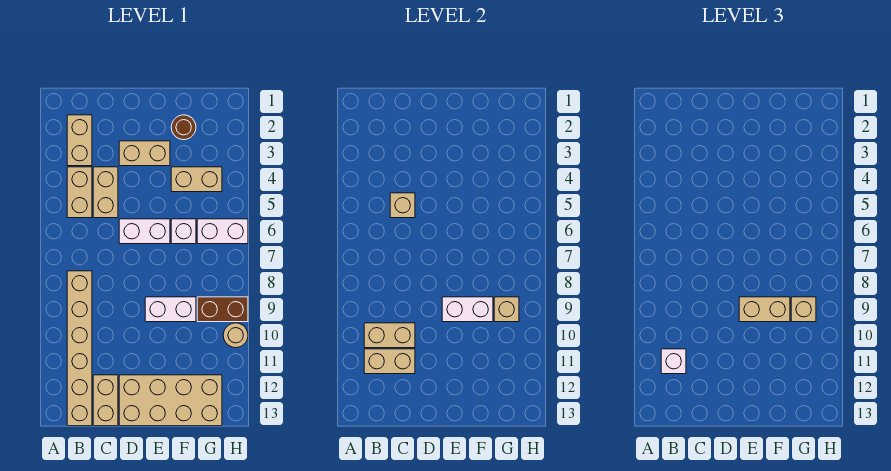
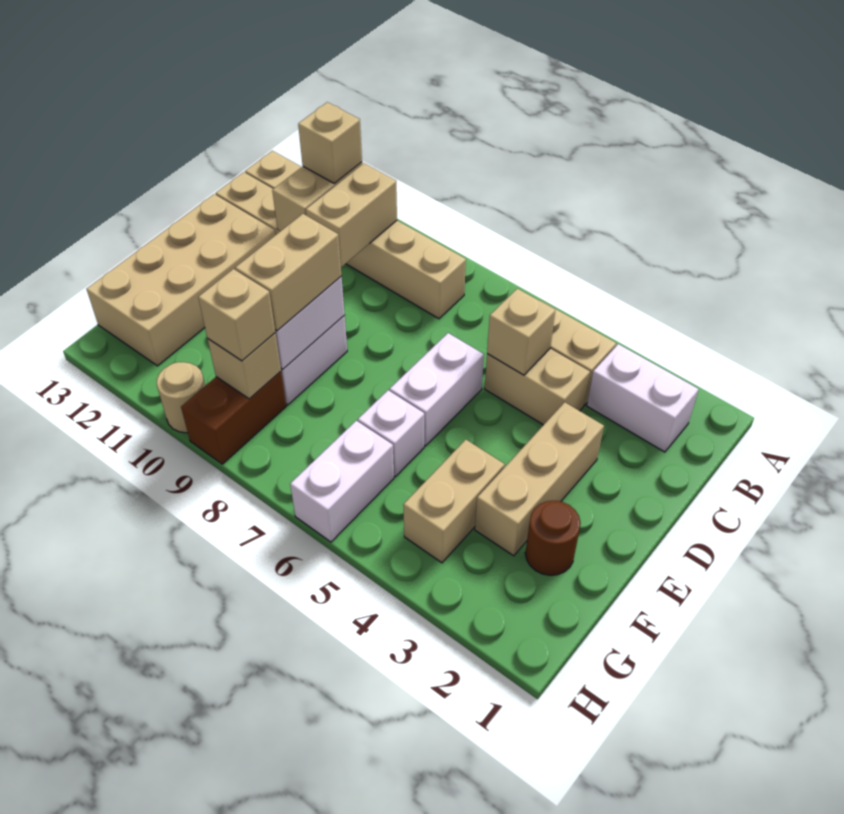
tan brick B2:B3 level 1 -> white brick B2:B3 level 1
white brick B11 level 3 -> tan brick B11 level 3
tan brick D3:E3 level 1 -> tan brick D3:F3 level 1

